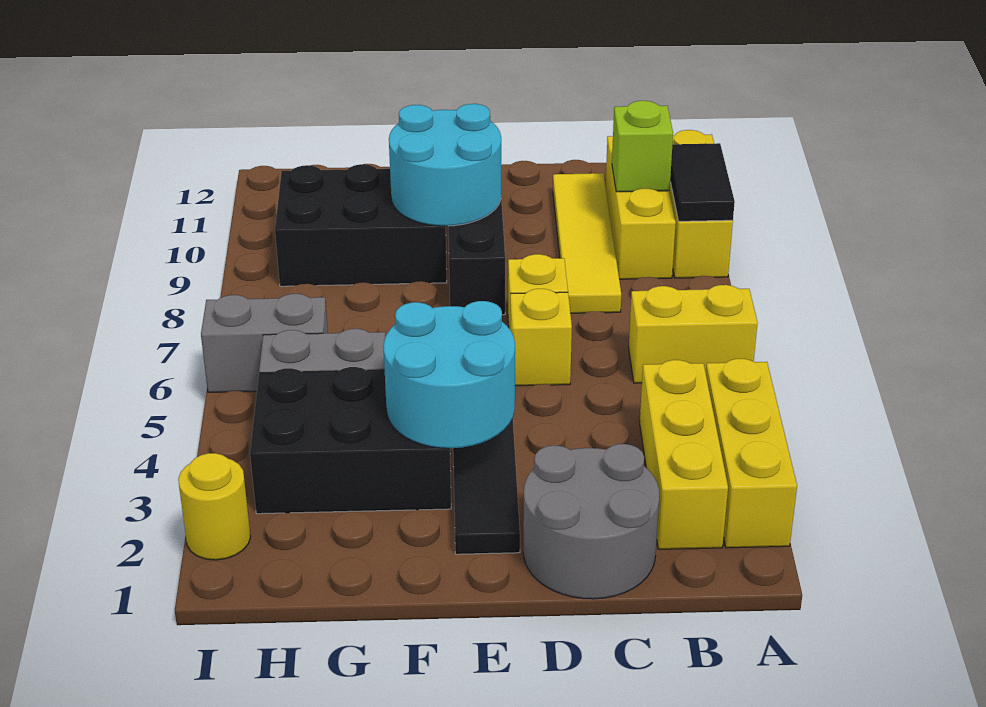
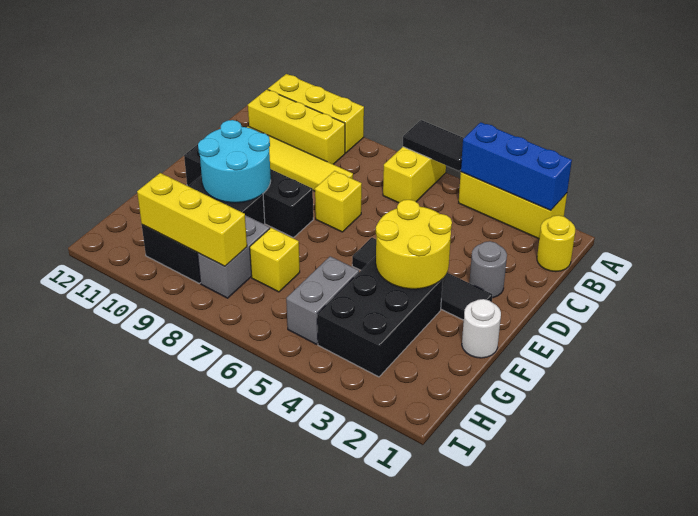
none -> blue brick A2:A4 level 2
black tile A9:A10 level 2 -> black tile A5:A6 level 2
yellow brick B2:B4 level 1 -> yellow brick H8:H10 level 2
lime brick B10 level 2 -> none
grey round brick C1:D2 level 1 -> grey round brick D2 level 1
yellow brick D6 level 1 -> yellow brick G7 level 1
cyan round brick E3:F4 level 2 -> yellow round brick E3:F4 level 2
none -> white round brick F1 level 1
grey brick H6:I6 level 1 -> grey brick G8:H8 level 1
yellow round brick I2 level 1 -> yellow round brick B1 level 1

